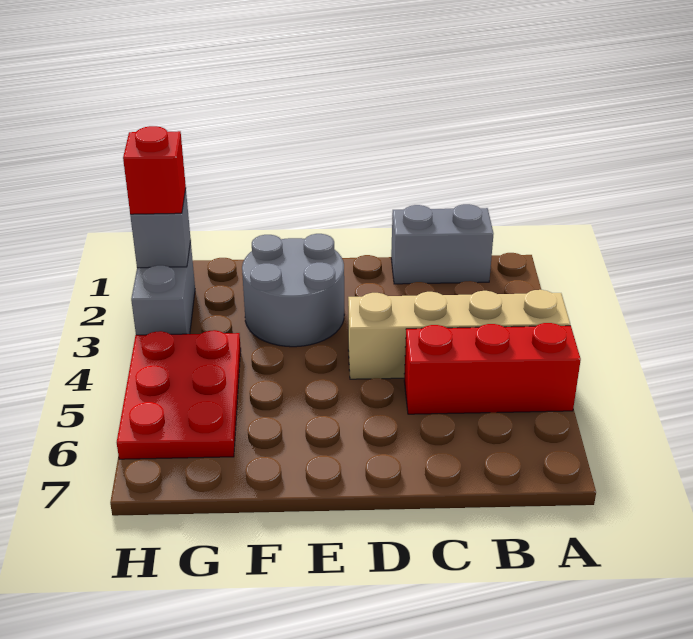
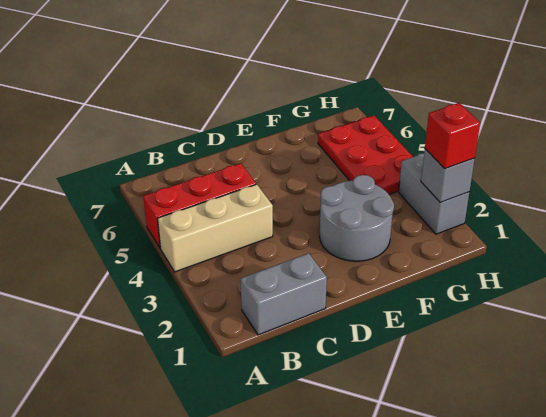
tan brick A4:D4 level 1 -> tan brick A4:C4 level 1

